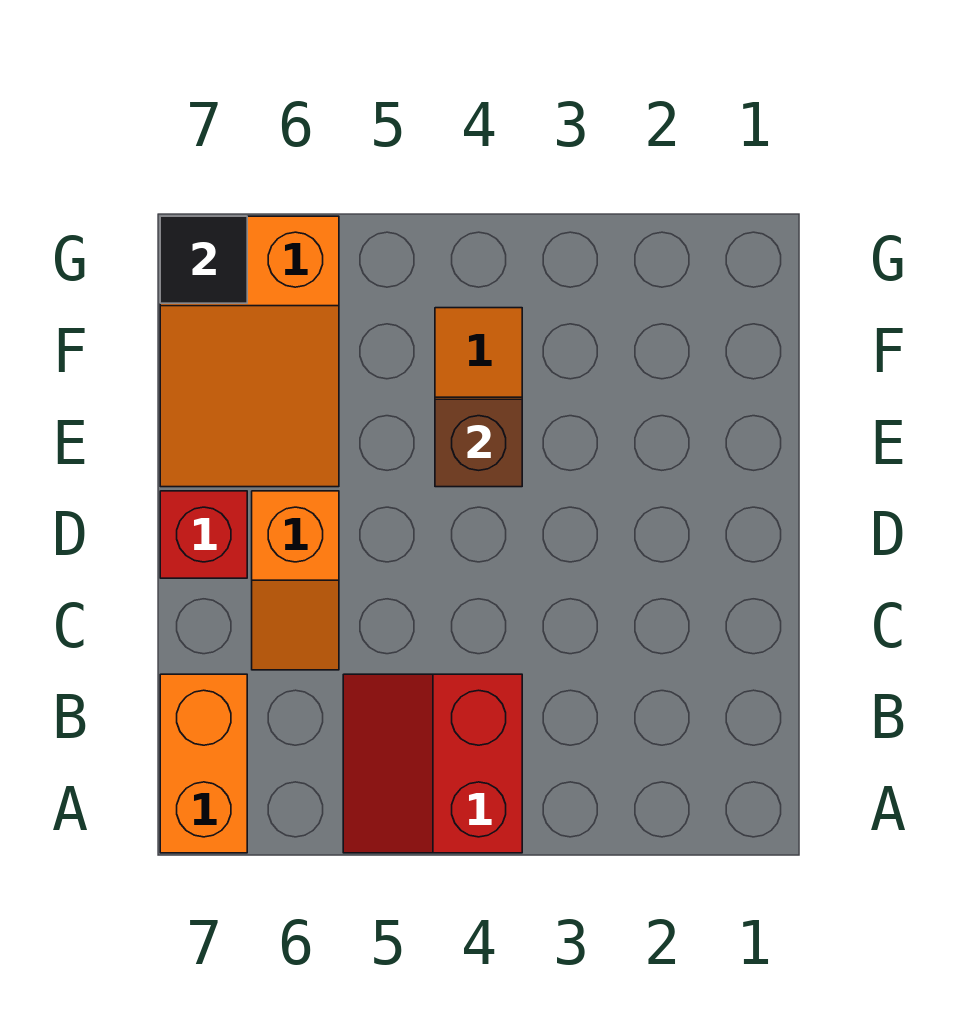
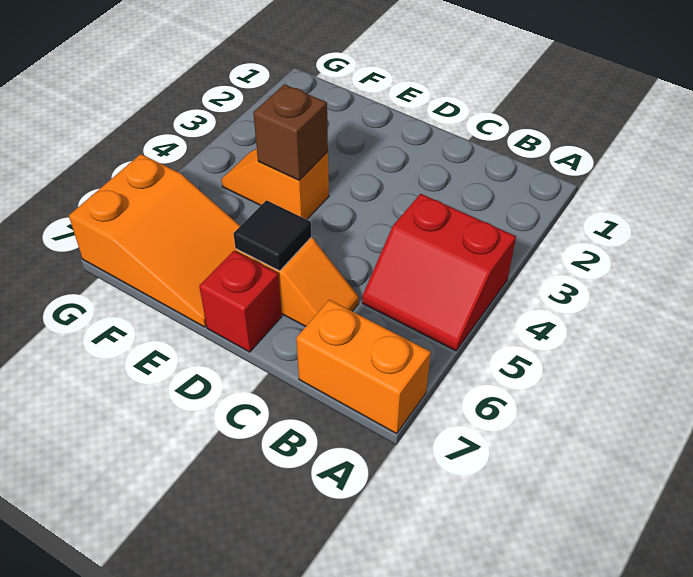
black tile G7 level 2 -> black tile D6 level 2

